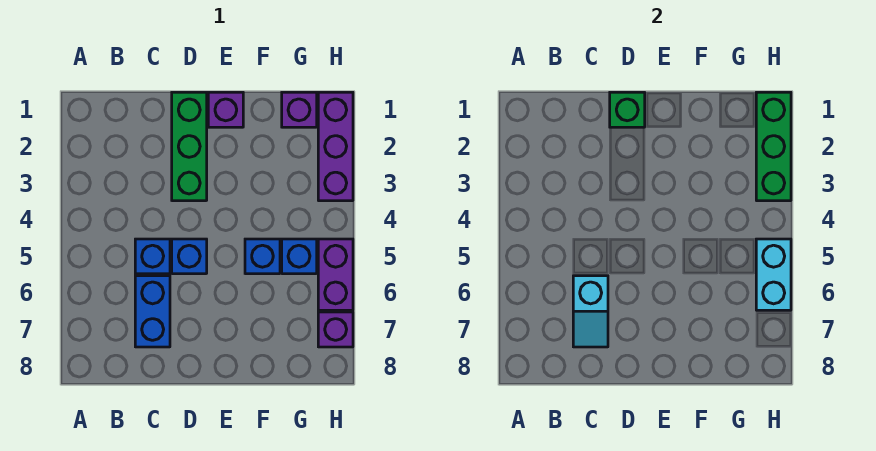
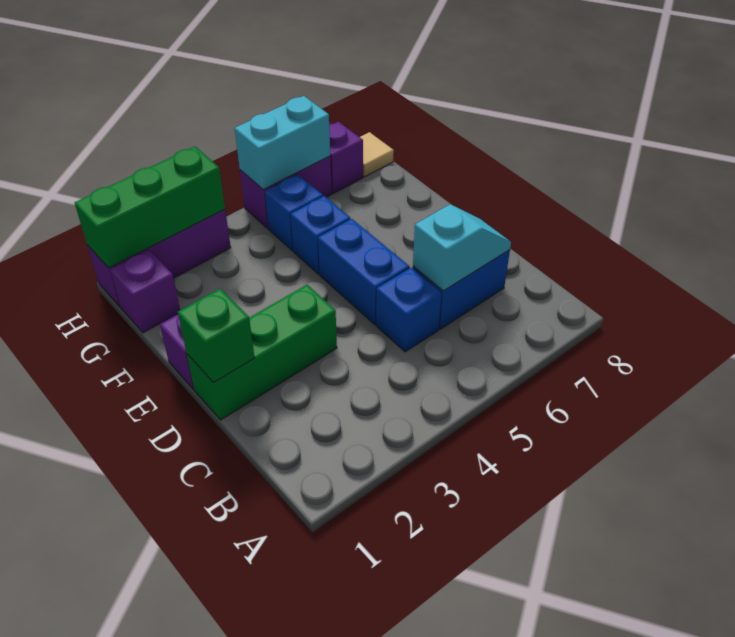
blue brick D5 level 1 -> blue brick D5:E5 level 1
none -> tan tile H8 level 1

